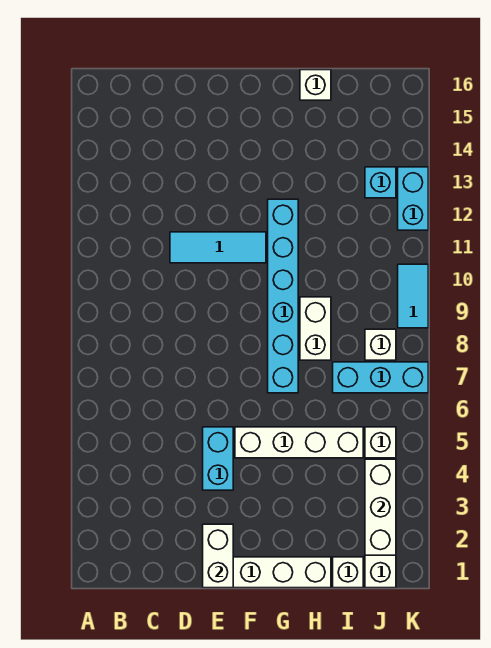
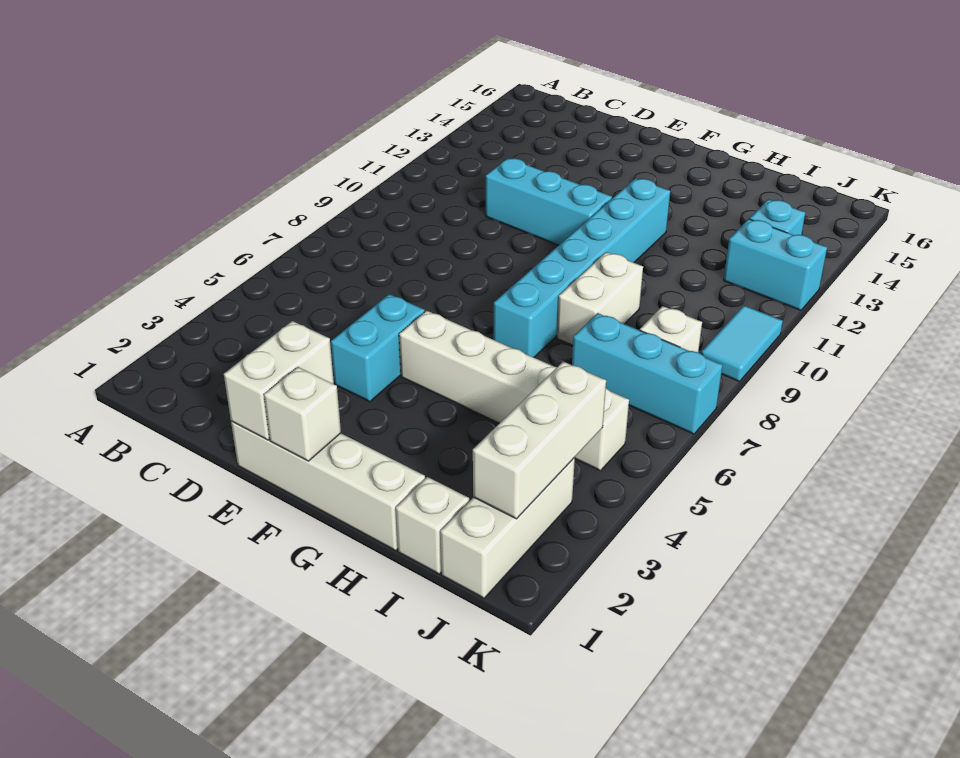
cyan tile D11:F11 level 1 -> cyan brick D11:F11 level 1
white brick H16 level 1 -> white brick F1 level 2
cyan brick K12:K13 level 1 -> cyan brick J12:K12 level 1

